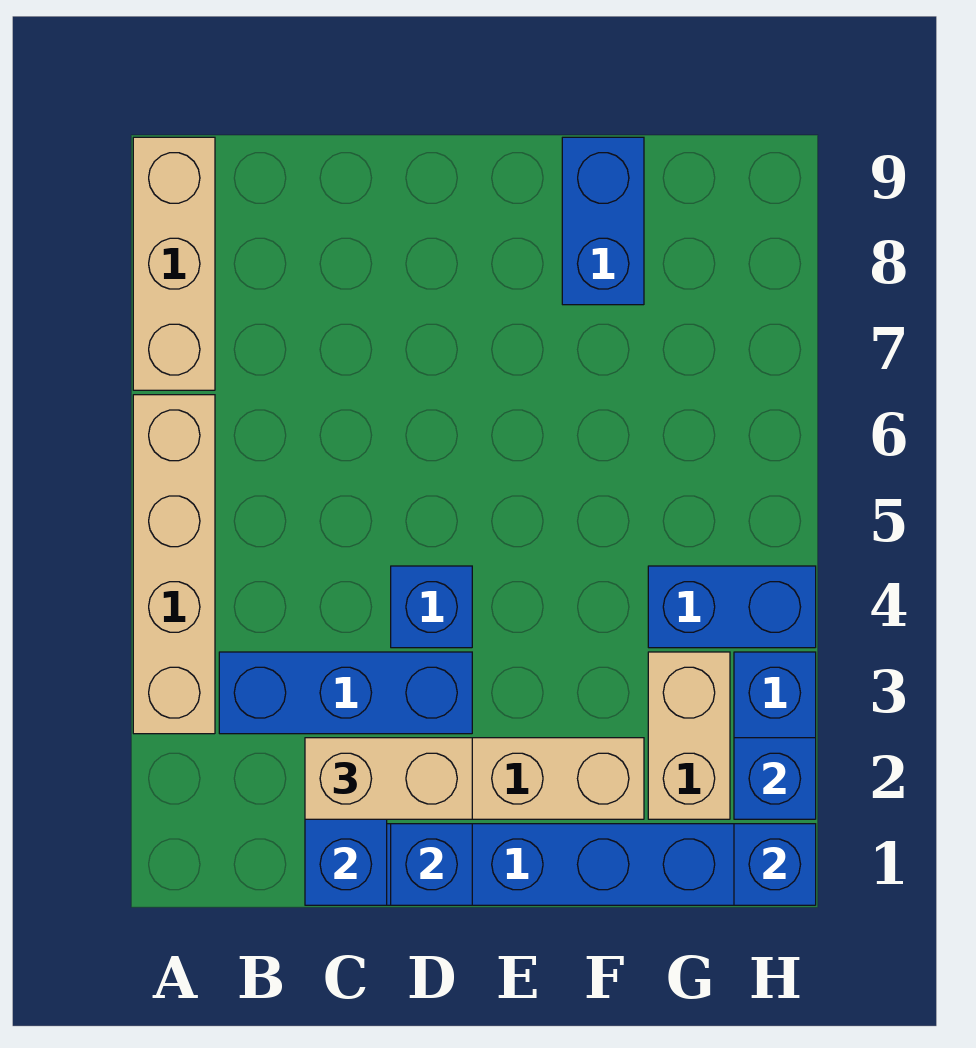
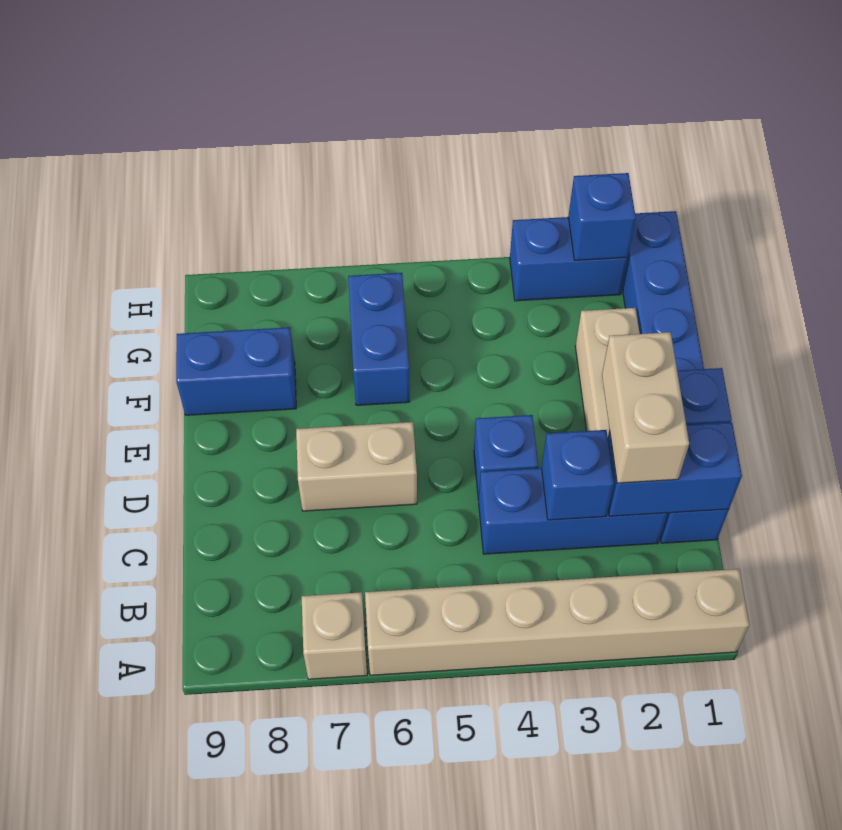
tan brick A3:A6 level 1 -> tan brick A1:A6 level 1
tan brick A7:A9 level 1 -> tan brick A7 level 1
blue brick B3:D3 level 1 -> blue brick C2:C4 level 1
tan brick G2:G3 level 1 -> tan brick D6:D7 level 1
blue brick G4:H4 level 1 -> blue brick F6:G6 level 1
blue brick H1 level 2 -> blue brick C3 level 2

